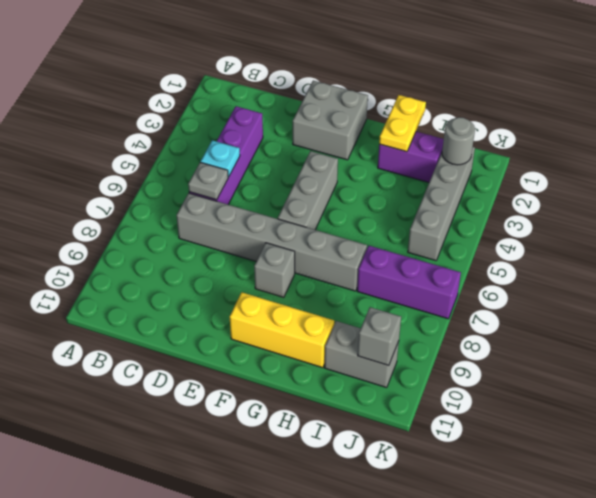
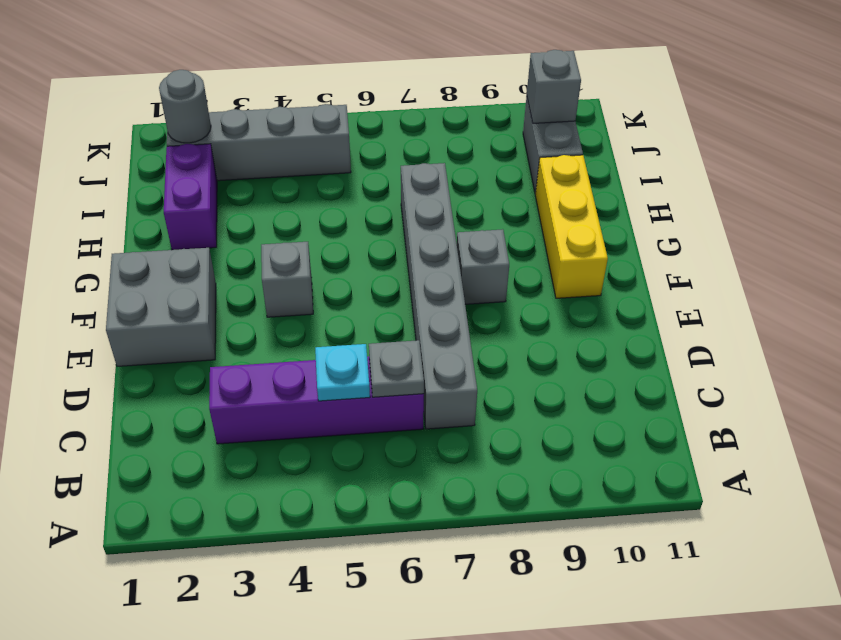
grey brick F4:F6 level 1 -> grey brick F4 level 1
yellow plate H1:H2 level 2 -> none
purple brick I7:K7 level 1 -> none

